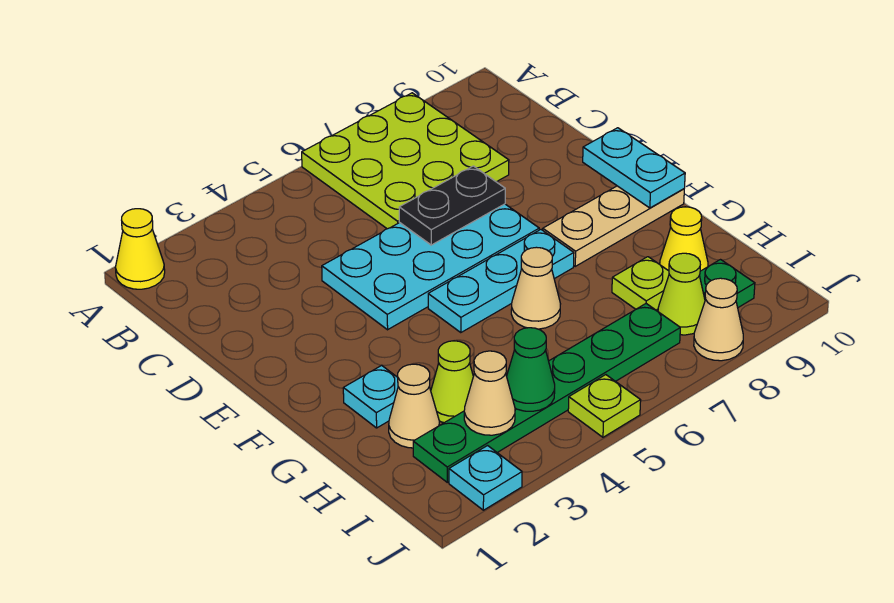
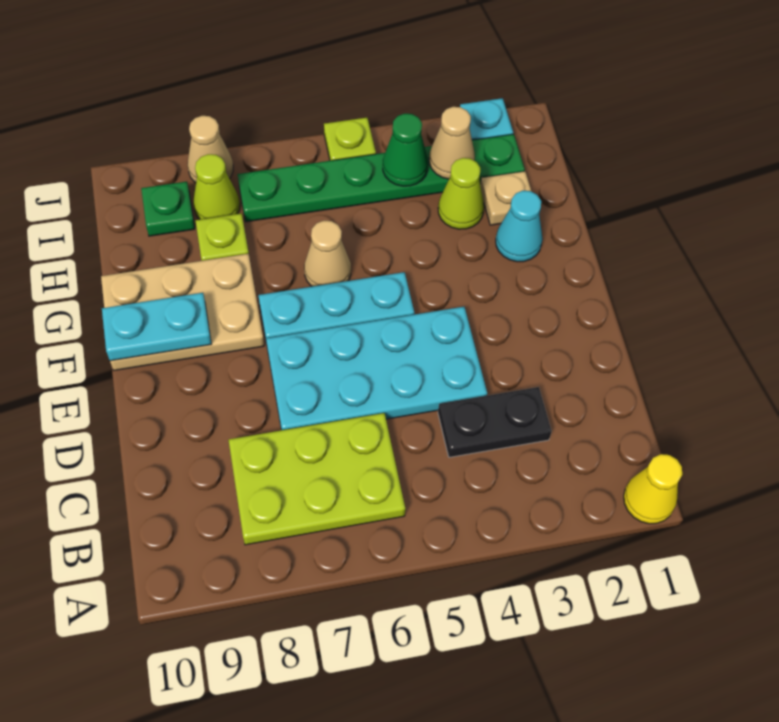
lime plate A6:C8 level 1 -> lime plate B6:C8 level 1
black plate D6:D7 level 2 -> black plate C3:C4 level 1
cyan plate E10:F10 level 2 -> cyan plate F9:F10 level 2
tan plate F8:F10 level 1 -> tan plate F8:G10 level 1
cyan plate G2 level 1 -> cyan cone G2 level 1
tan cone H2 level 1 -> tan plate H2 level 1
yellow cone H9 level 1 -> none

